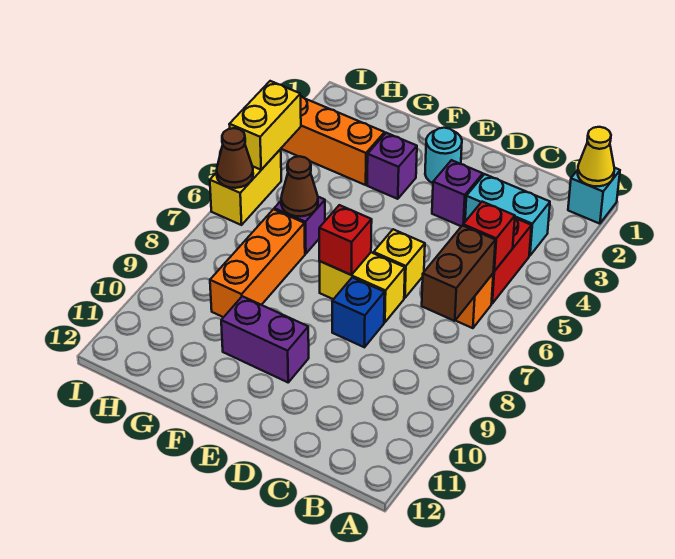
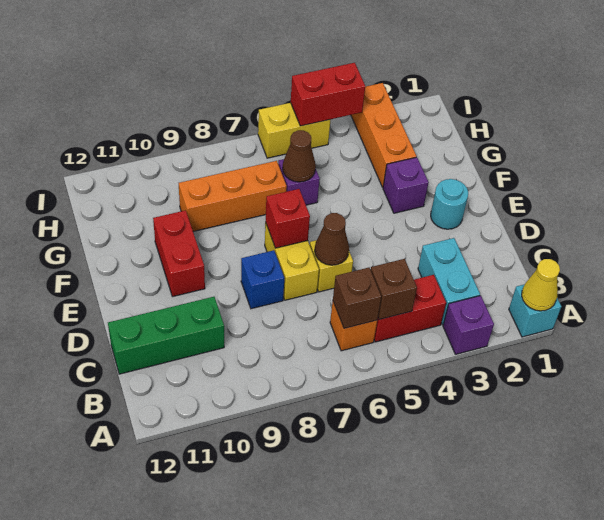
red brick B5 level 2 -> brown brick B5 level 2
brown brick B6:B7 level 2 -> brown brick B6 level 2
none -> green brick C10:C12 level 1
purple brick D3 level 1 -> purple brick A3 level 1
purple brick E10:F10 level 1 -> red brick E10:F10 level 1
yellow brick I4:I5 level 2 -> red brick I4:I5 level 2
brown cone I6 level 2 -> brown cone D6 level 2

